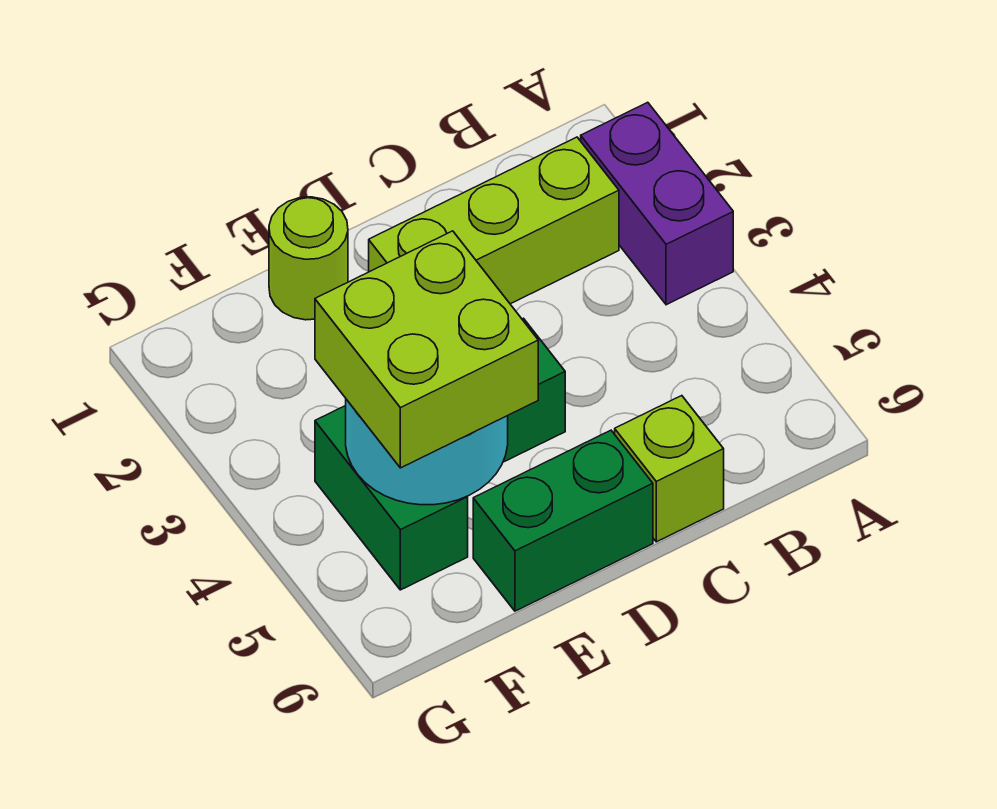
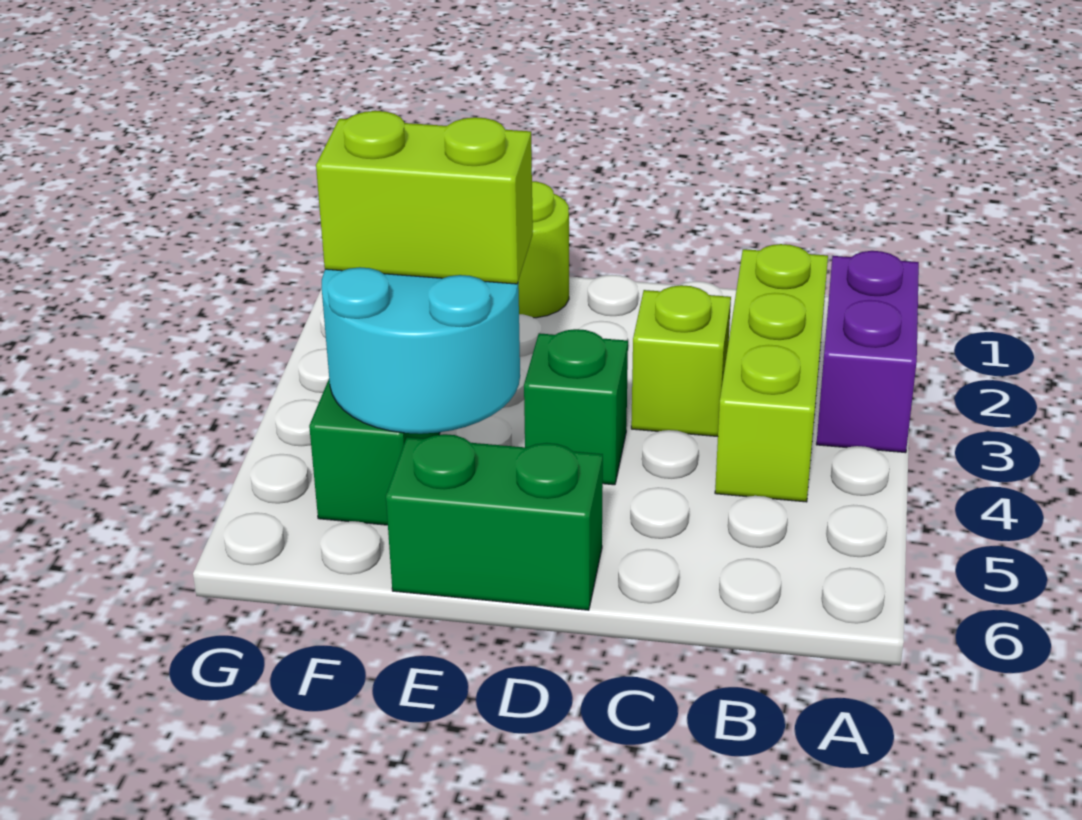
lime brick B2:D2 level 1 -> lime brick B2:B4 level 1
lime brick C6 level 1 -> lime brick C3 level 1
lime brick E4:F5 level 3 -> lime brick E4:F4 level 3

